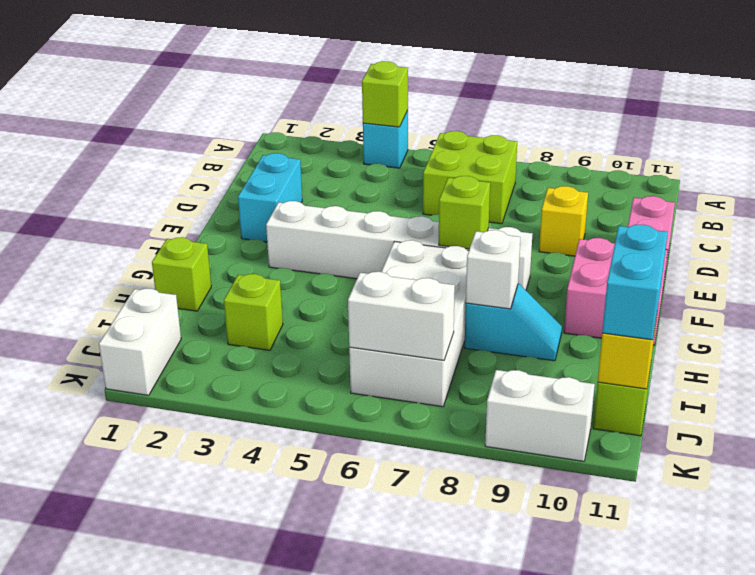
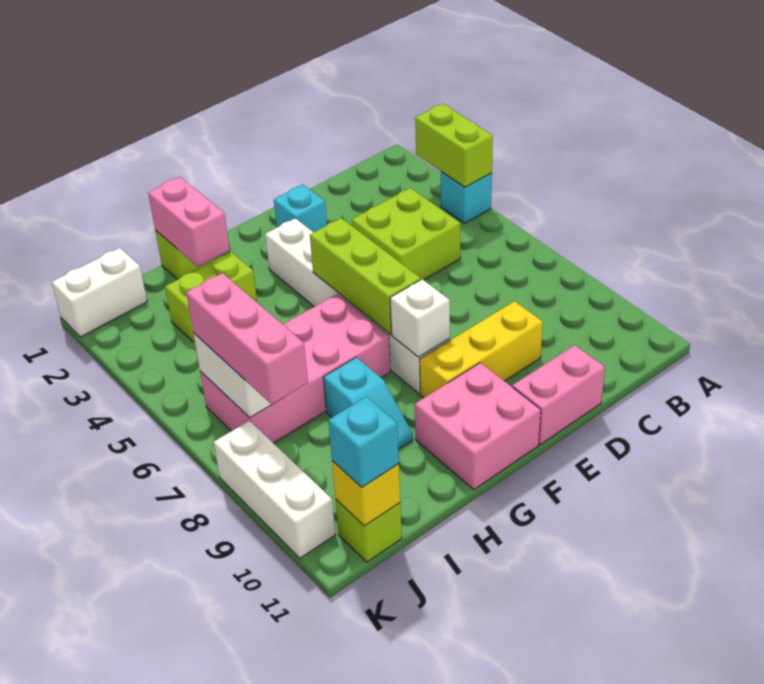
lime brick A4 level 2 -> lime brick A3:A4 level 2
lime brick B6:C7 level 1 -> lime brick C4:D5 level 1
cyan brick D2:E2 level 1 -> cyan brick E2 level 1
yellow brick D9 level 1 -> yellow brick D9:F9 level 1
lime brick F7 level 2 -> lime brick F5:F7 level 2
white brick G6:J7 level 1 -> pink brick G6:J7 level 1
none -> pink brick H1:H2 level 2
white brick H8 level 2 -> white brick F8 level 2
lime brick I3 level 1 -> lime brick H3:I3 level 1
cyan brick I11:J11 level 3 -> cyan brick J11 level 3
none -> pink brick J6:J8 level 3
white brick K9:K10 level 1 -> white brick K8:K10 level 1

